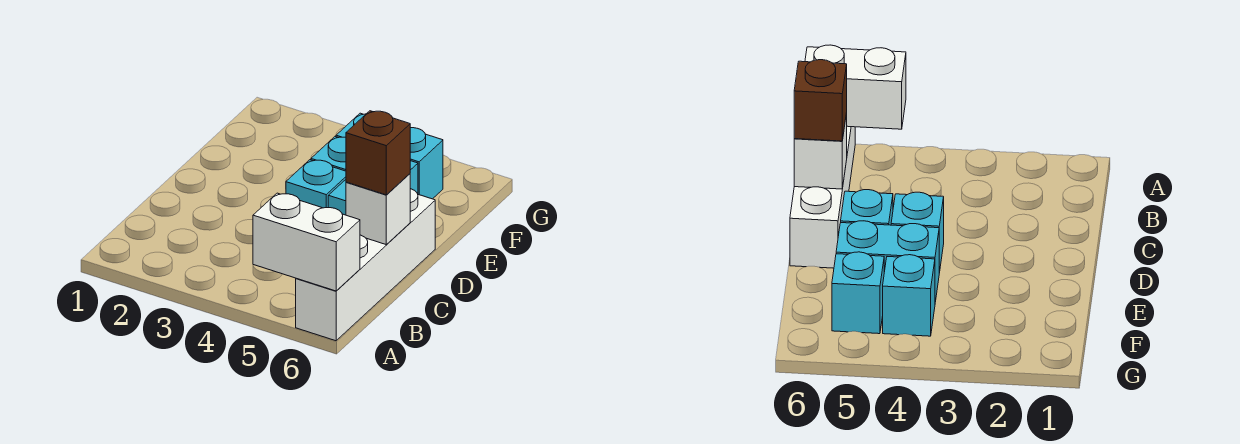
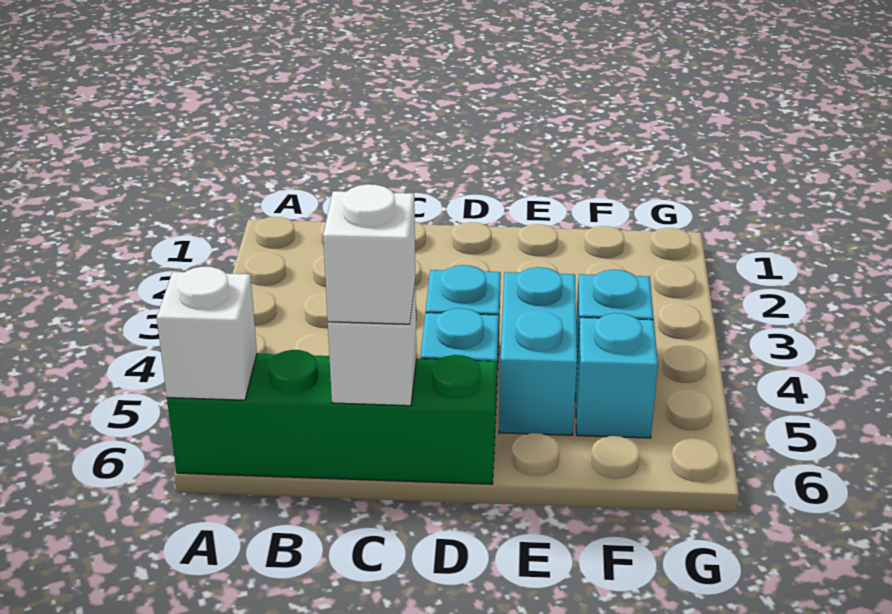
white brick A5:A6 level 2 -> white brick A6 level 2
white brick A6:D6 level 1 -> green brick A6:D6 level 1
brown brick C6 level 3 -> white brick C6 level 3

